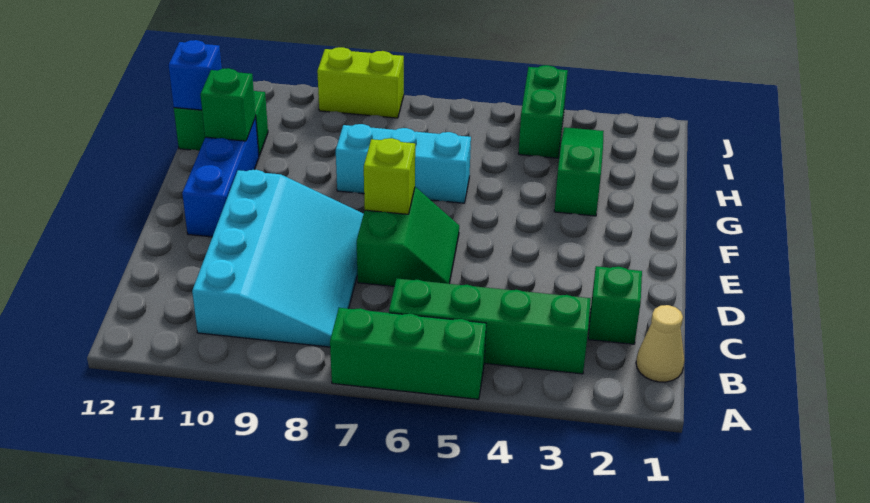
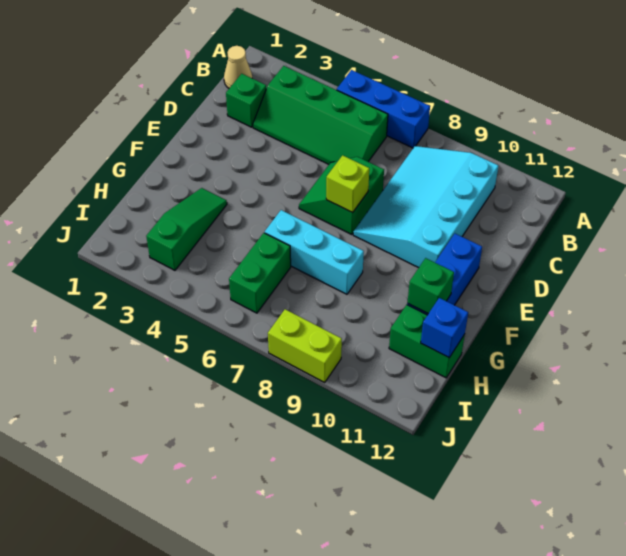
green brick A5:A7 level 1 -> blue brick A5:A7 level 1
green slope G3:I3 level 1 top G -> green slope G3:I3 level 1 top I
green brick I4:J4 level 1 -> green brick H6:I6 level 1

